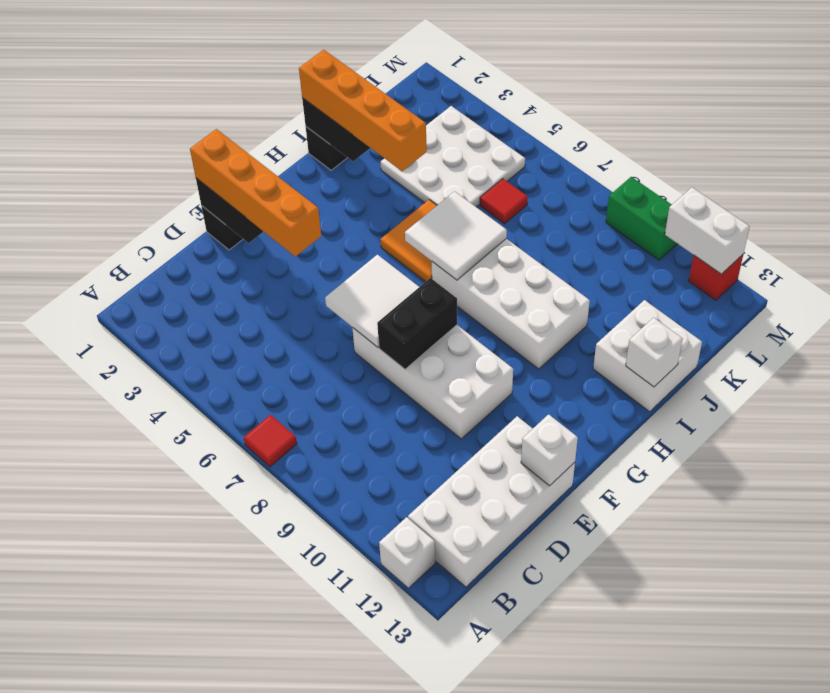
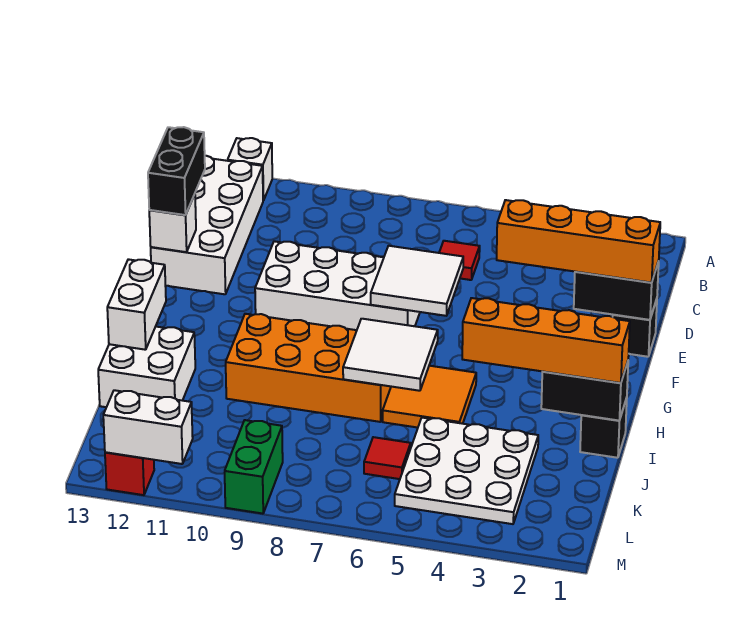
red tile A7 level 1 -> red tile C6 level 1
black brick E8:F8 level 2 -> black brick D13:E13 level 3
white brick H7:I10 level 1 -> orange brick H7:I10 level 1
white brick I13 level 2 -> white brick H13:I13 level 2
green brick M9:M10 level 1 -> green brick L9:M9 level 1

